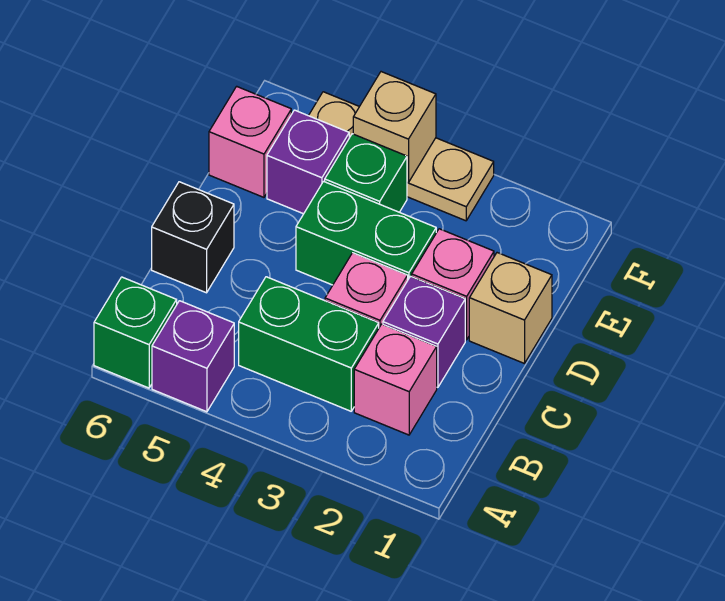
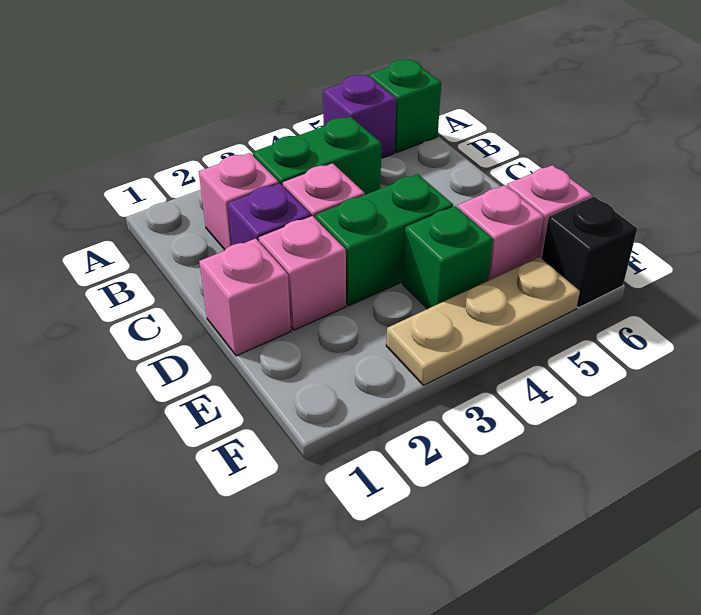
black brick C6 level 1 -> black brick F6 level 1
tan brick D1 level 1 -> pink brick D1 level 1
purple brick E5 level 1 -> pink brick E5 level 1
tan brick F4 level 2 -> none

